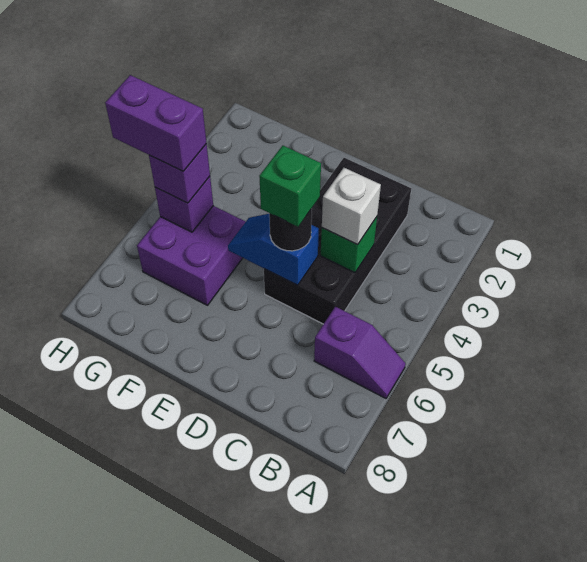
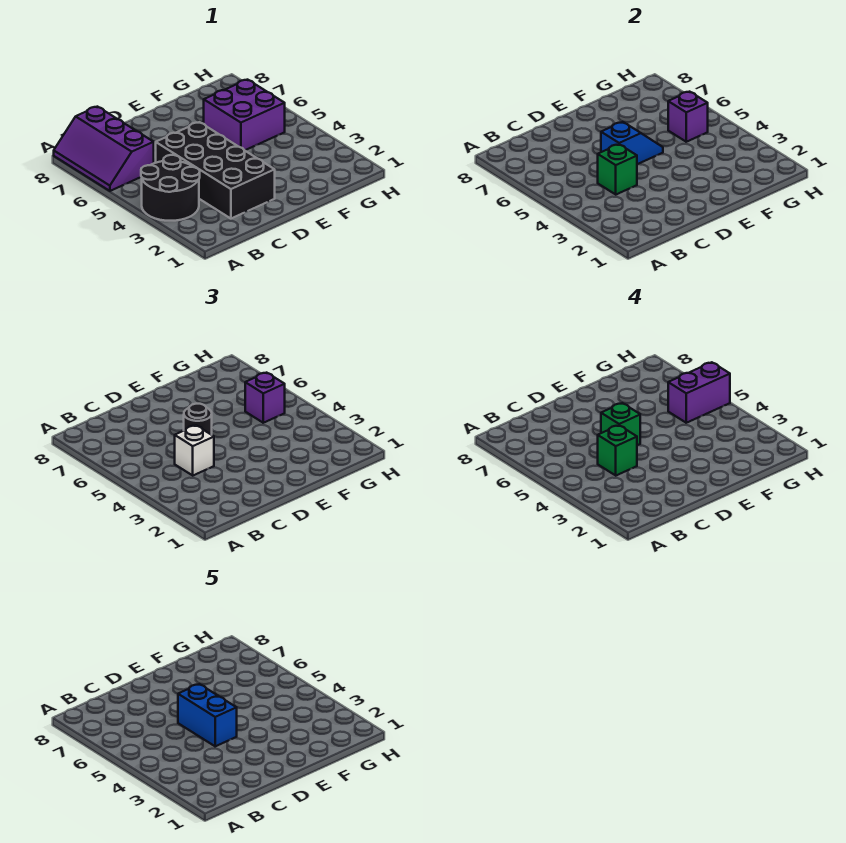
none -> black round brick A3:B4 level 1
purple slope A6:B6 level 1 top B -> purple slope A6:B8 level 1 top B
none -> green brick C4 level 4
none -> blue brick D4:D5 level 5

